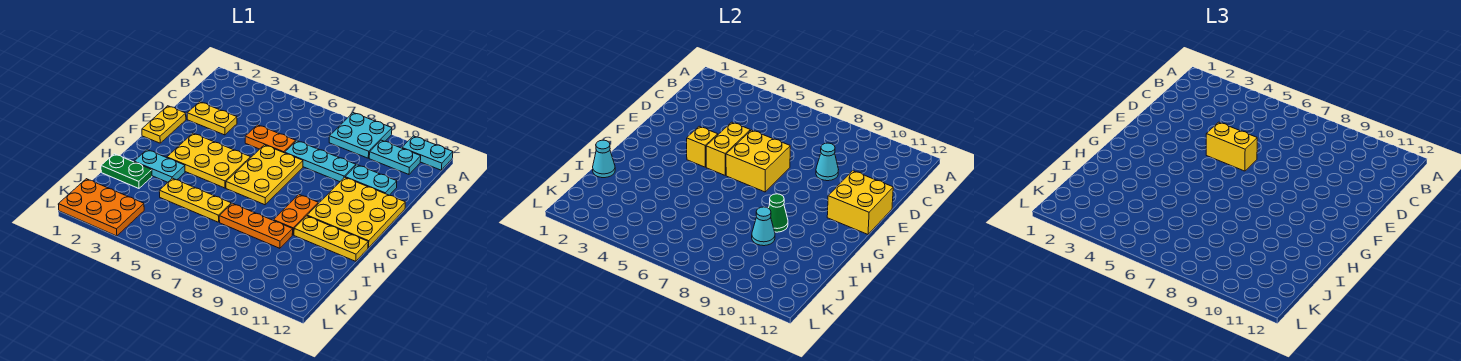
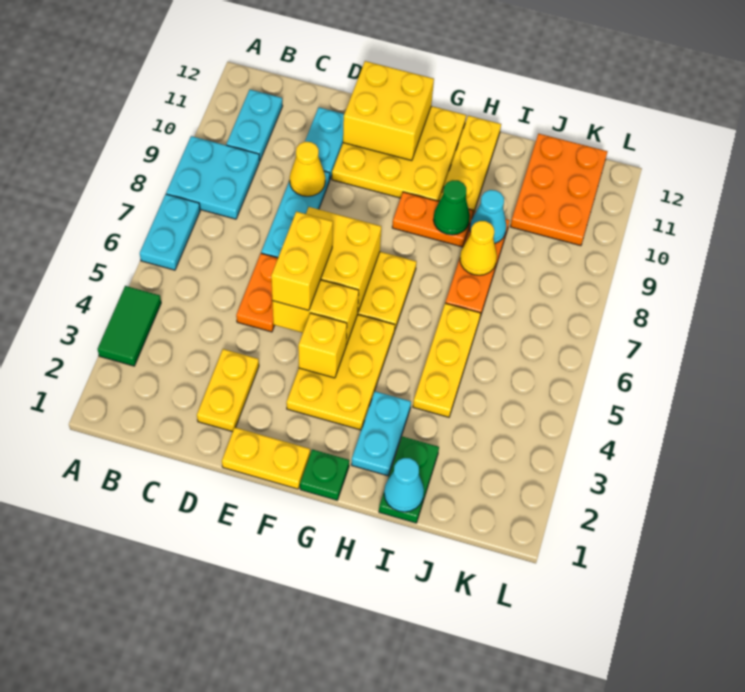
none -> green tile A3:A4 level 1
cyan plate A11:A12 level 1 -> cyan plate A6:A7 level 1
cyan cone D9 level 2 -> yellow cone D9 level 2
none -> green plate G1 level 1
none -> yellow cone I8 level 2
orange plate K1:L3 level 1 -> orange plate J10:K12 level 1

